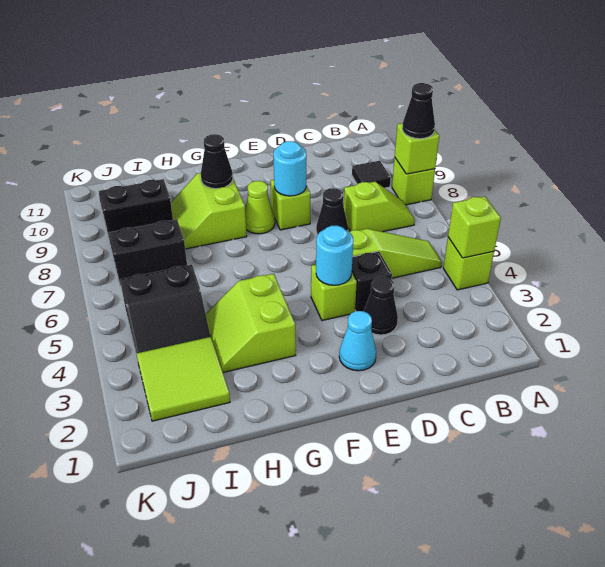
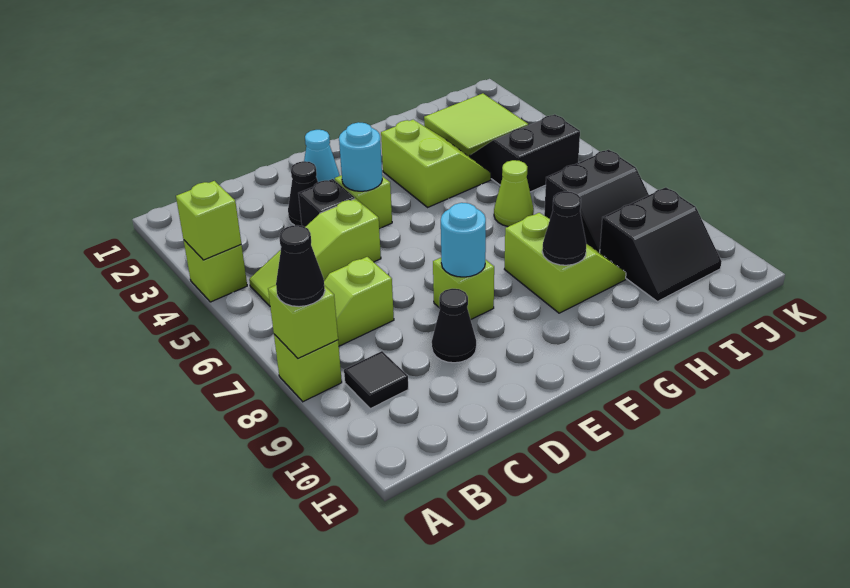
black cone D7 level 1 -> black cone D9 level 1
lime cone F8 level 1 -> lime cone H6 level 1

